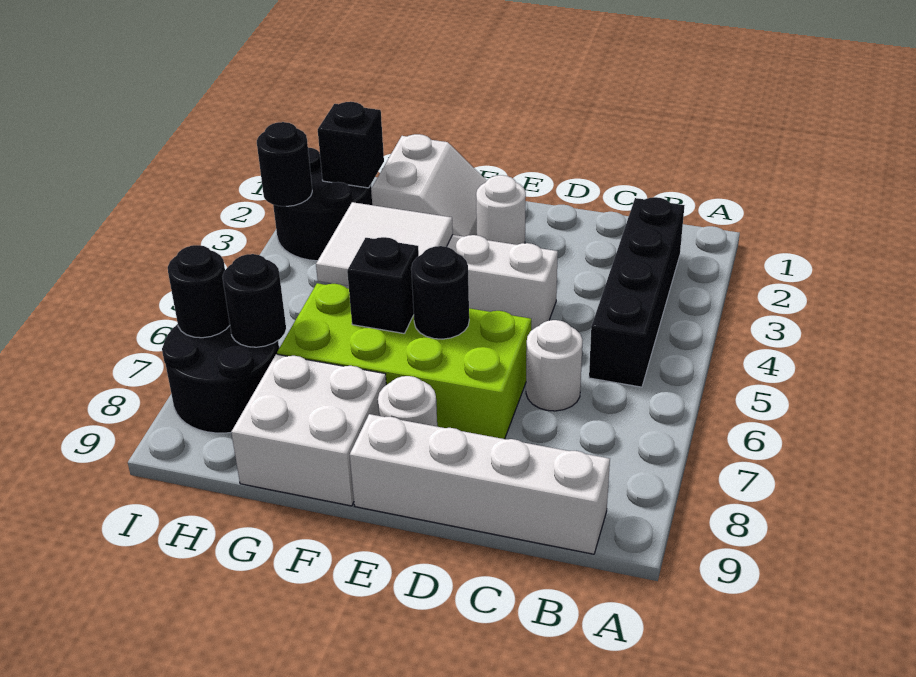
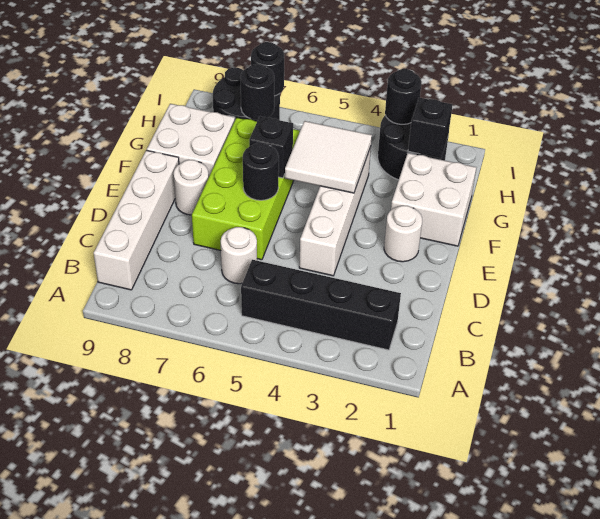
white slope F1:G2 level 1 top G -> white brick F1:G2 level 1

